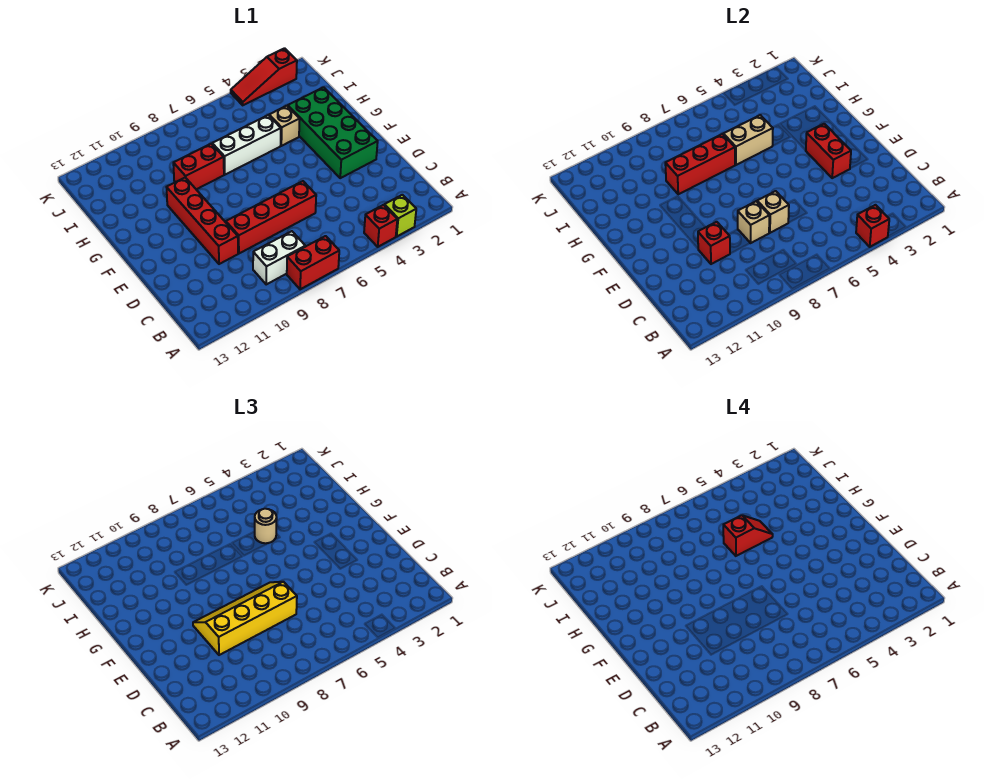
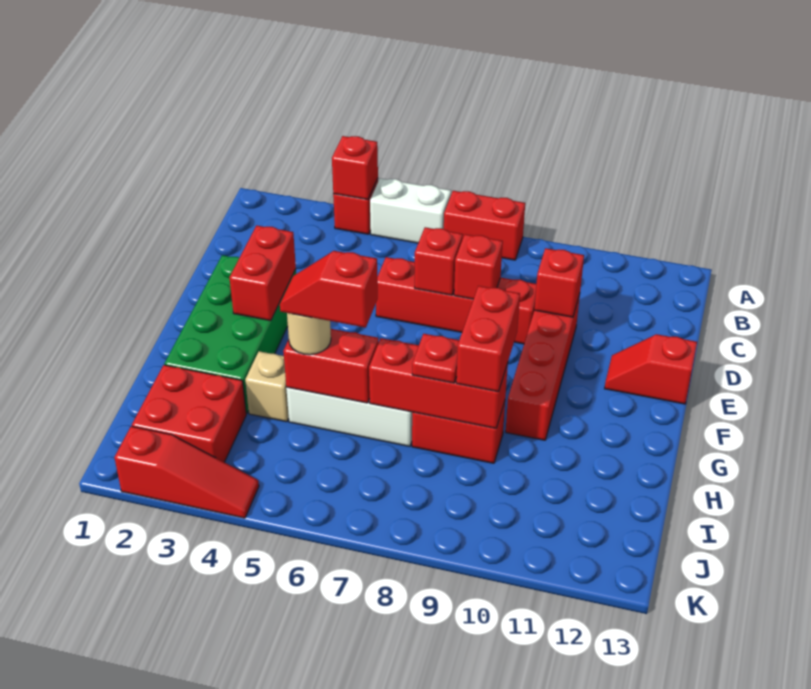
lime brick A3 level 1 -> none
white brick B8:B9 level 1 -> white brick A5:A6 level 1
tan brick D7 level 2 -> red brick D7 level 2
yellow slope D7:E10 level 3 top D -> none
tan brick D8 level 2 -> red brick D8 level 2
none -> red slope E12:E13 level 1 top 13
none -> red brick G9:H9 level 3
tan brick H5:H6 level 2 -> red brick H5:H6 level 2
none -> red plate H8 level 3
none -> red brick I2:J3 level 1

